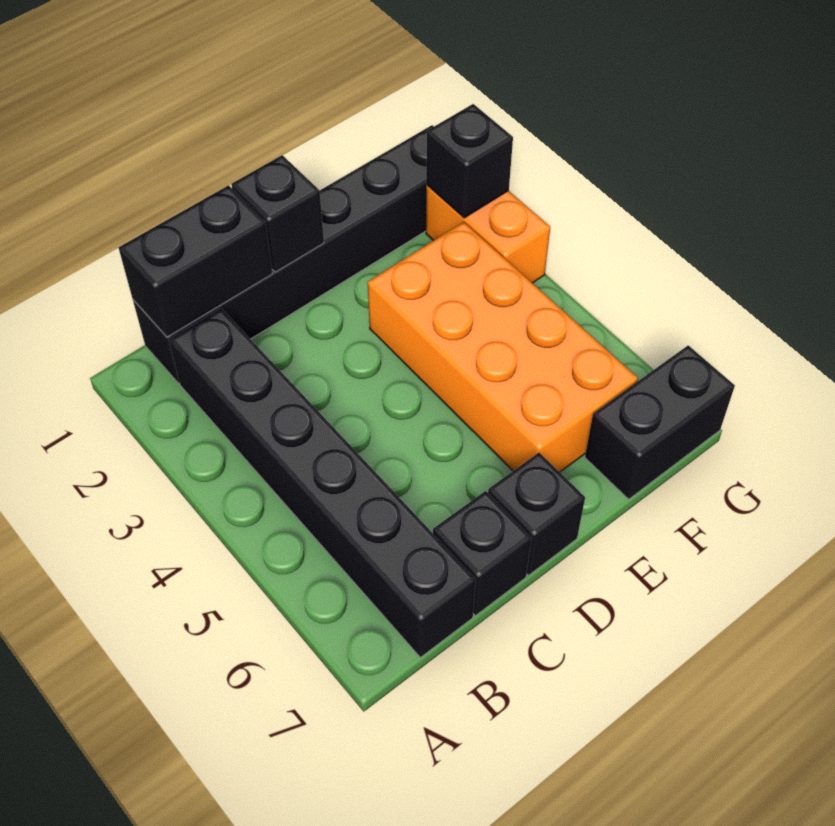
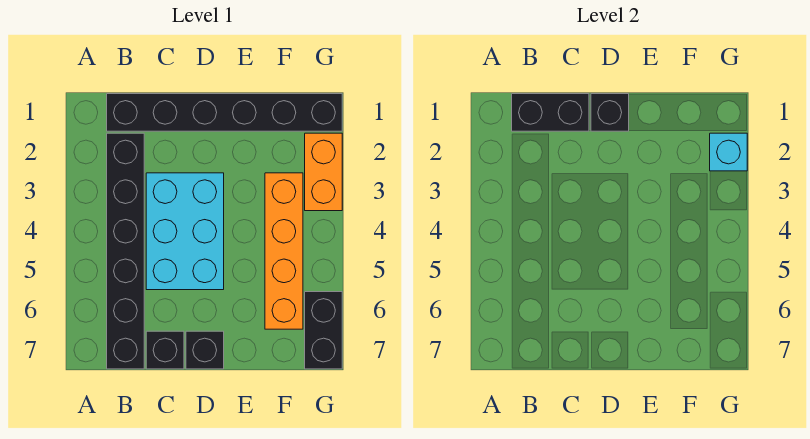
none -> cyan brick C3:D5 level 1
orange brick E3:F6 level 1 -> orange brick F3:F6 level 1
black brick F7:G7 level 1 -> black brick G6:G7 level 1
black brick G2 level 2 -> cyan brick G2 level 2

